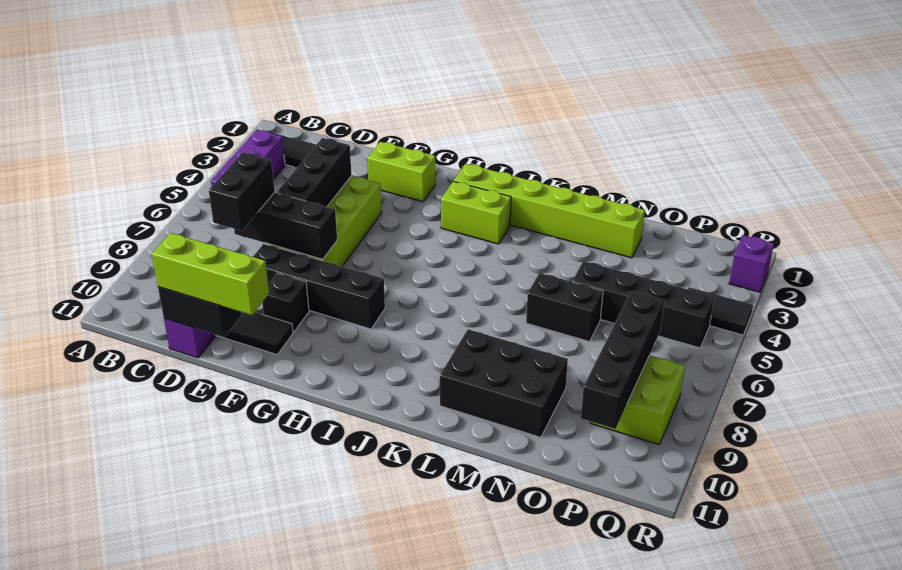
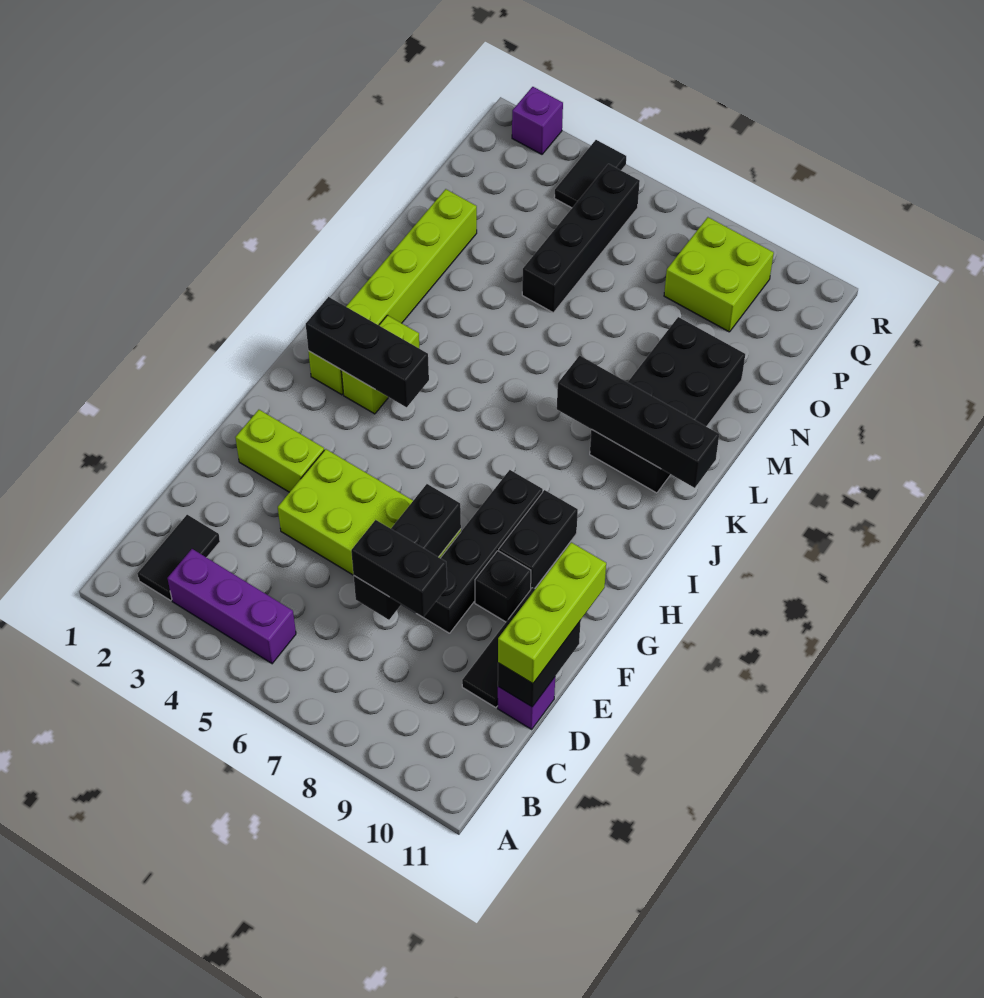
black brick E4:E6 level 2 -> black brick I2:I4 level 2
lime brick F2:G2 level 1 -> lime brick F2:F3 level 1
black brick L9:N10 level 1 -> black brick K9:N10 level 1
black brick M6:N6 level 1 -> black brick G9:H9 level 1
black brick P7:P10 level 2 -> black brick K8:K11 level 2

